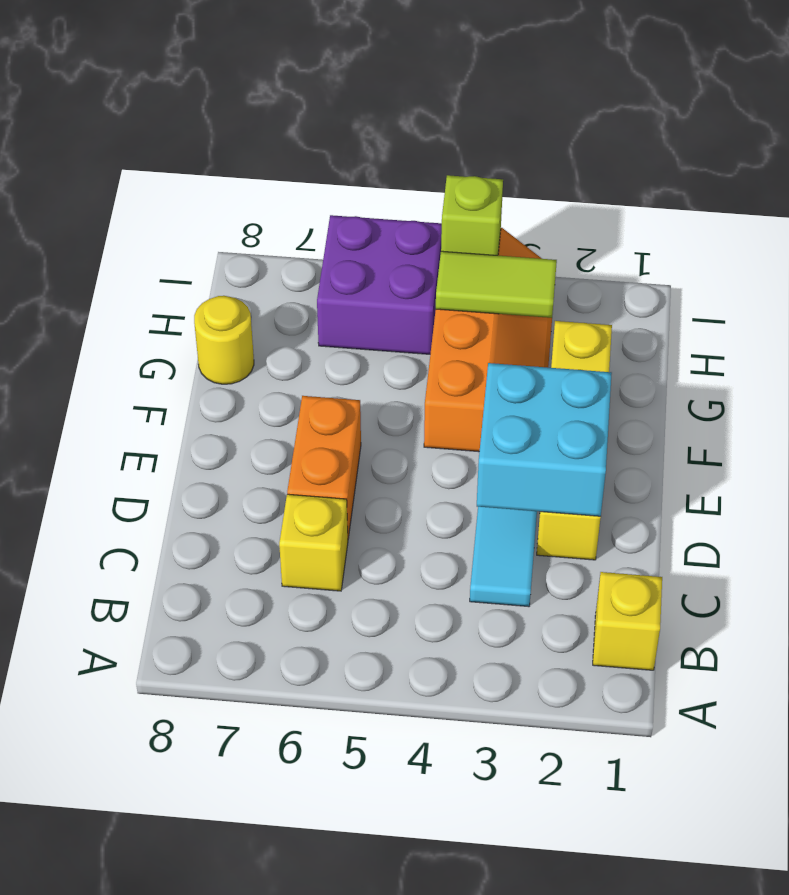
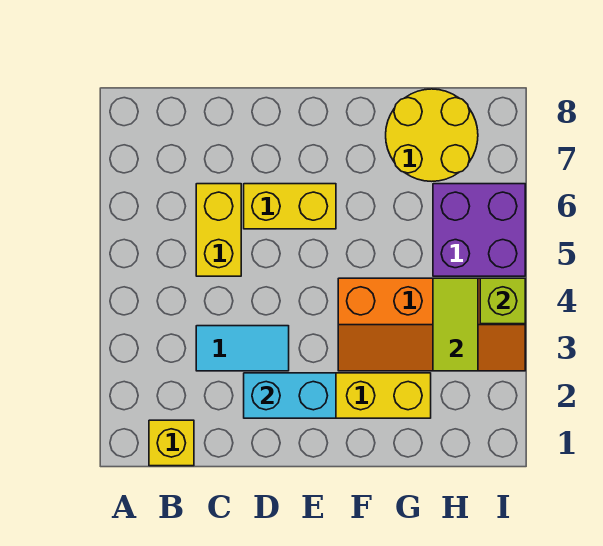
yellow brick C6 level 1 -> yellow brick C5:C6 level 1
cyan brick D2:E3 level 2 -> cyan brick D2:E2 level 2
orange brick D6:E6 level 1 -> yellow brick D6:E6 level 1
yellow round brick G8 level 1 -> yellow round brick G7:H8 level 1

